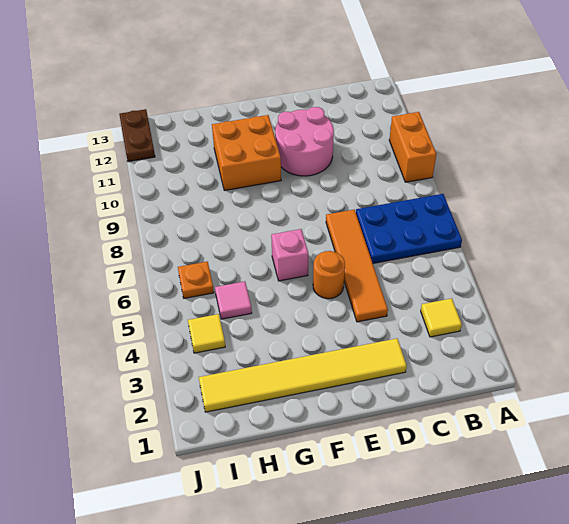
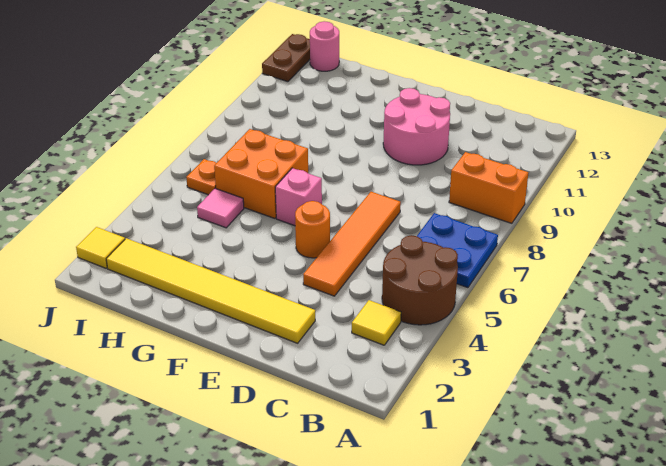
none -> brown round brick A4:B5 level 1
blue plate A6:C7 level 1 -> blue plate A6:B7 level 1
orange brick A9:A10 level 1 -> orange brick A9:B9 level 1
orange brick F10:G11 level 1 -> orange brick G6:H7 level 1
yellow tile I4 level 1 -> yellow tile J2 level 1
none -> pink round brick I13 level 1

